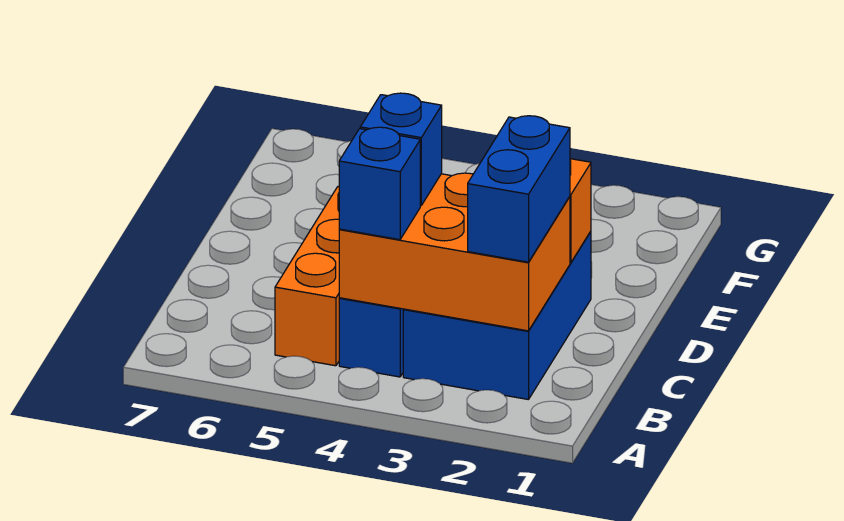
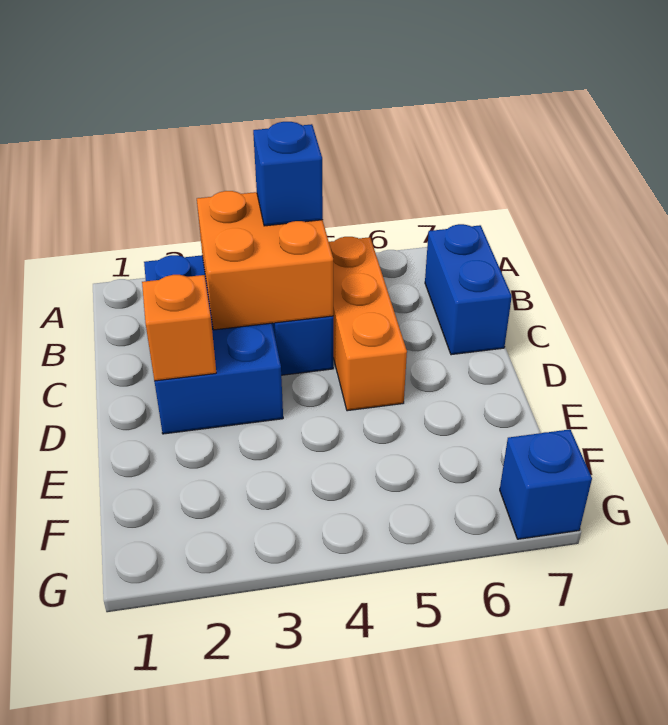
orange brick B2:C4 level 2 -> orange brick B3:C4 level 2
blue brick B2:C2 level 3 -> blue brick B7:C7 level 1
blue brick C4 level 3 -> blue brick G7 level 1

